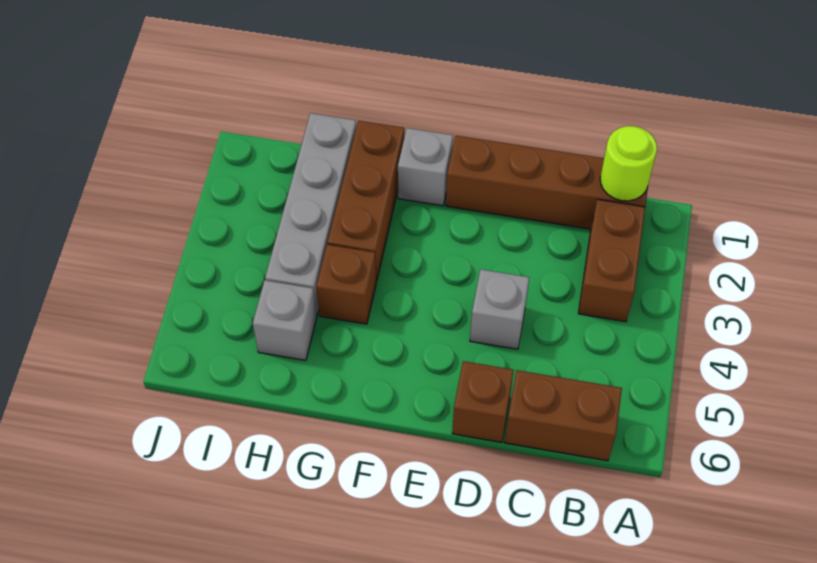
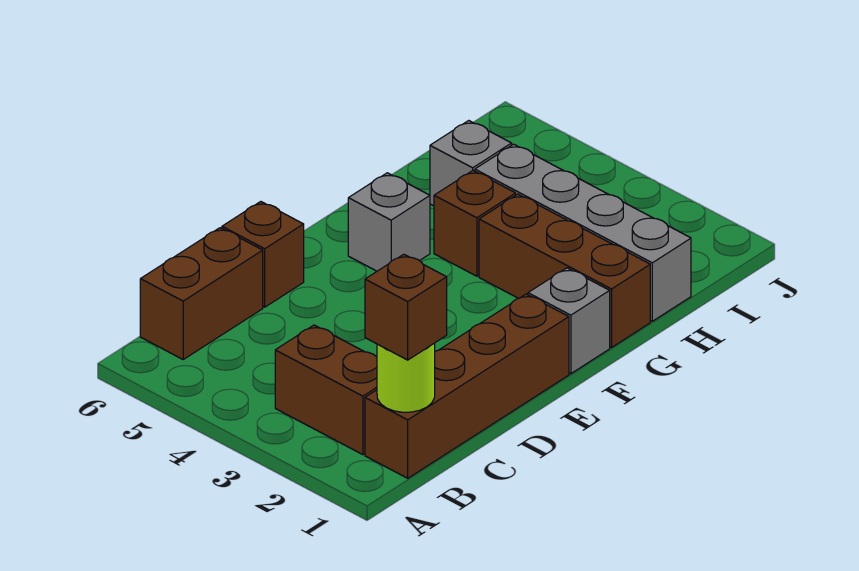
none -> brown brick B1 level 3
grey brick D4 level 1 -> grey brick F5 level 1

